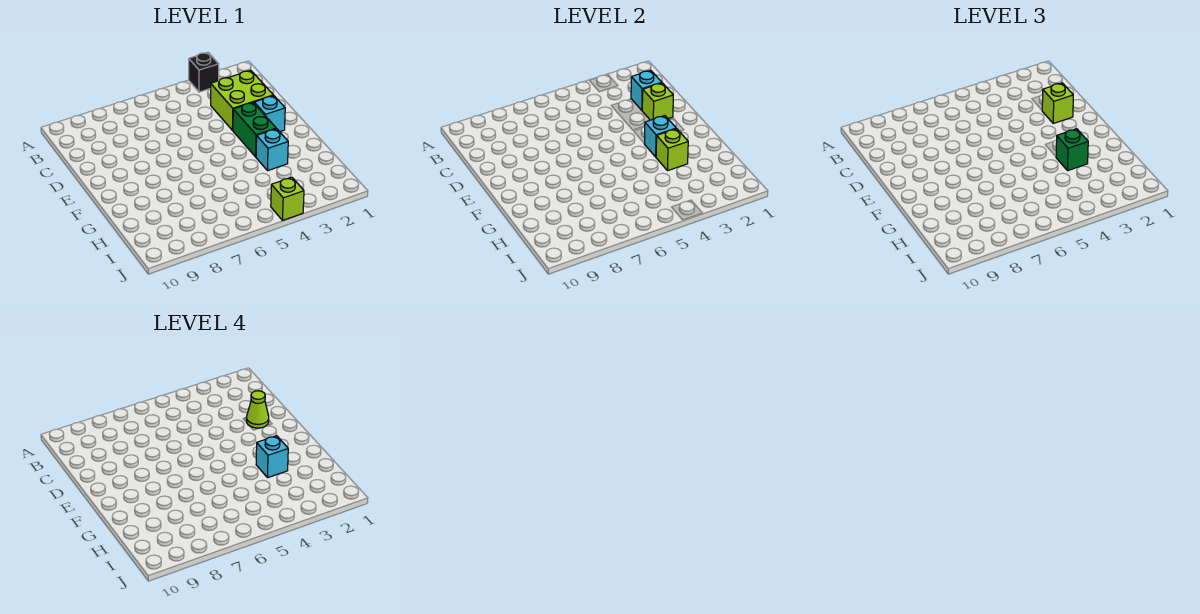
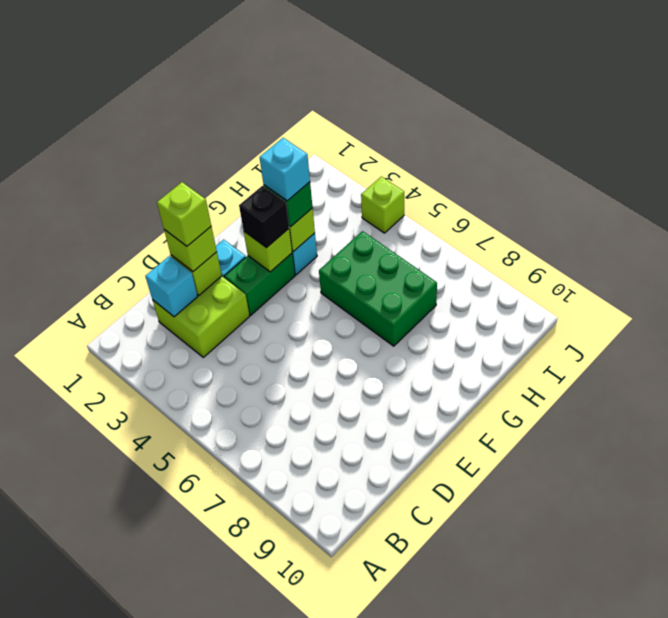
black brick A3 level 1 -> black brick F3 level 3
lime cone D2 level 4 -> lime brick D2 level 4
cyan brick F3 level 2 -> lime brick F3 level 2
none -> green brick G5:H7 level 1

